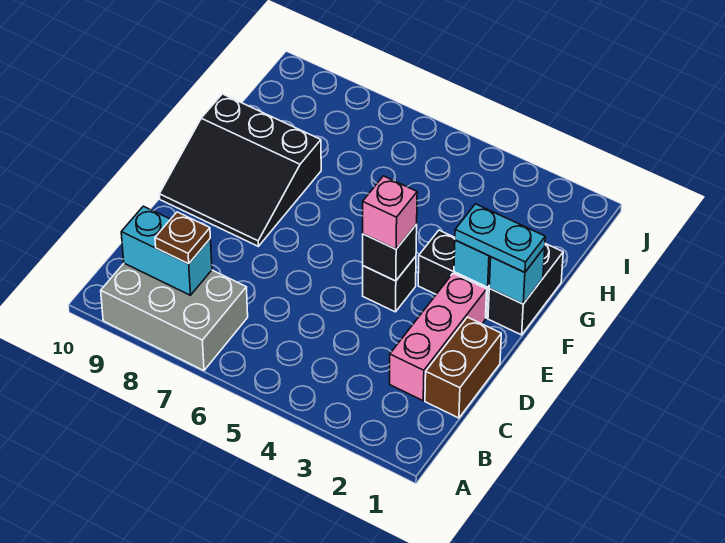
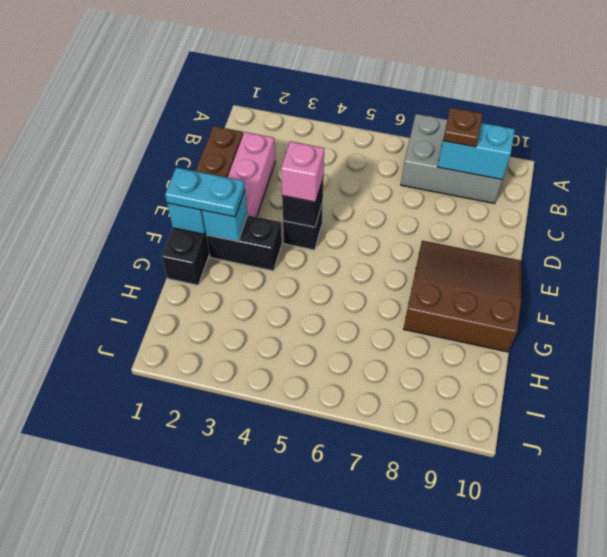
black slope E8:G10 level 1 top G -> brown slope E8:G10 level 1 top G

